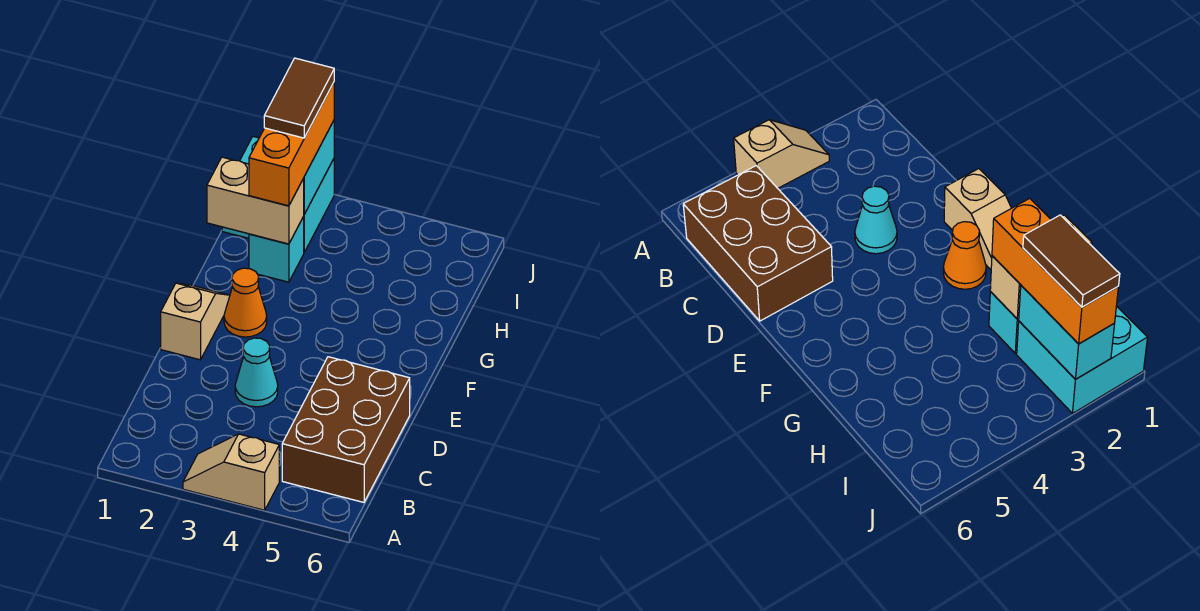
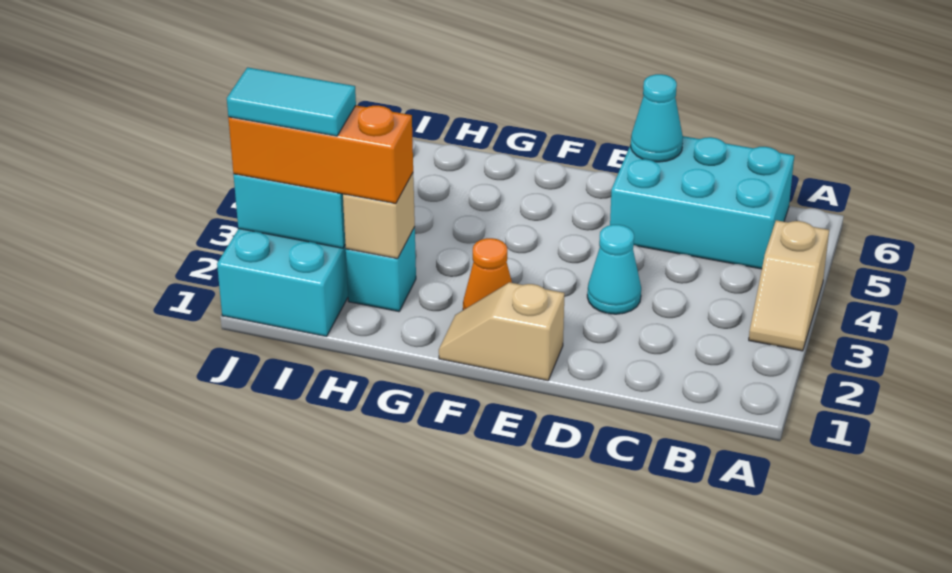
brown brick B5:D6 level 1 -> cyan brick B5:D6 level 1
none -> cyan cone D6 level 2
tan brick H1:H2 level 2 -> tan brick H2 level 2
brown tile I2:J2 level 4 -> cyan tile I2:J2 level 4

